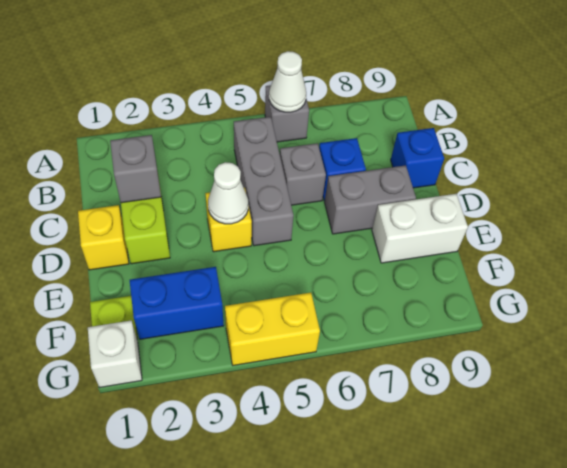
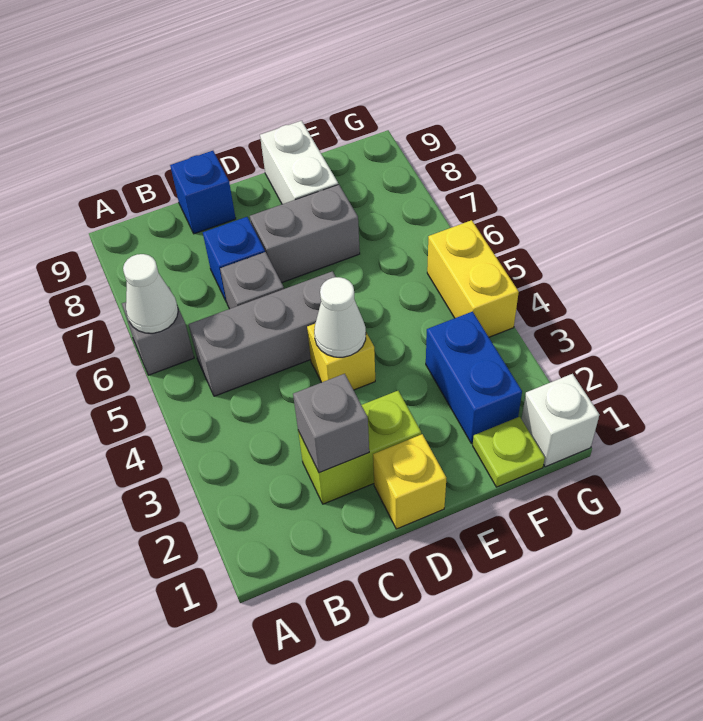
grey brick D7:D8 level 1 -> grey brick D7:E7 level 1

